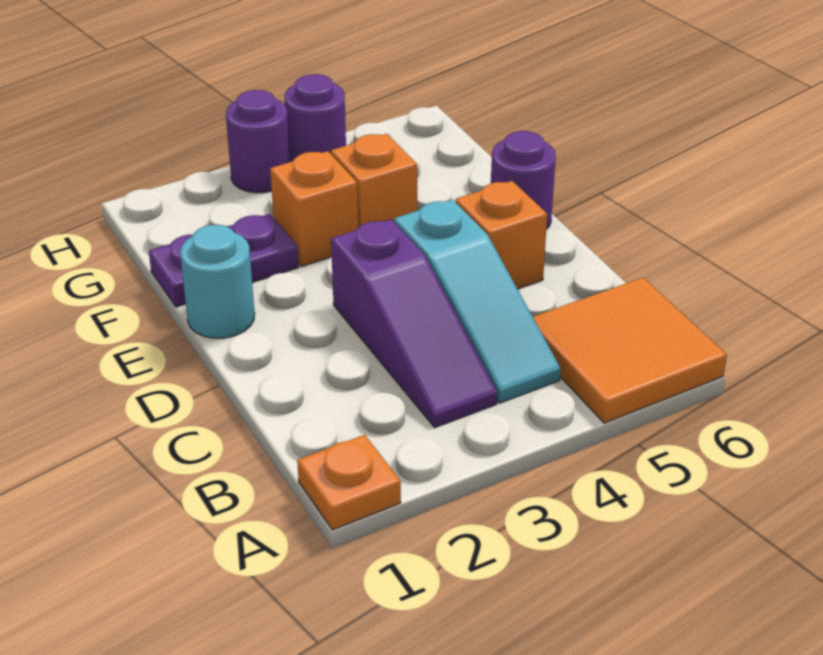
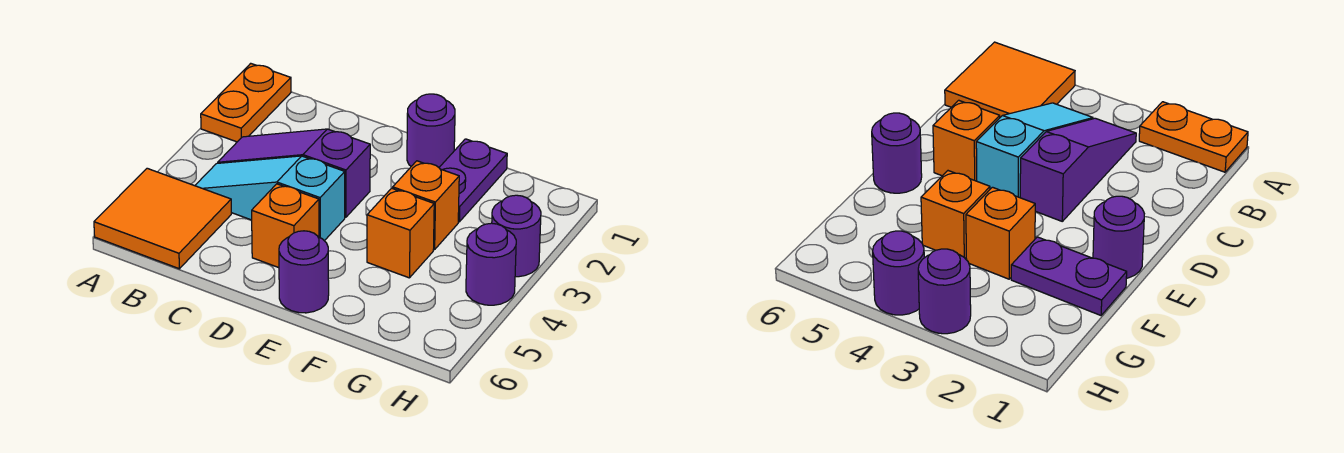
orange plate A1 level 1 -> orange plate A1:A2 level 1
cyan round brick E1 level 1 -> purple round brick E1 level 1

